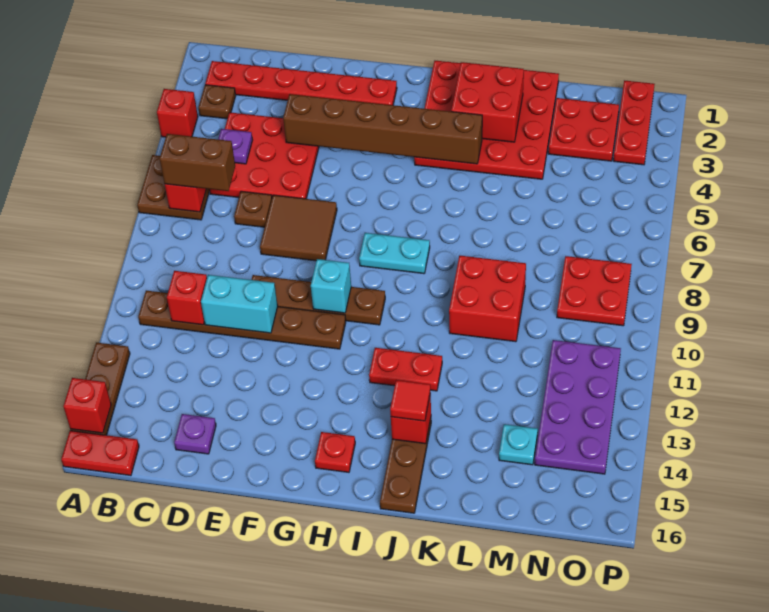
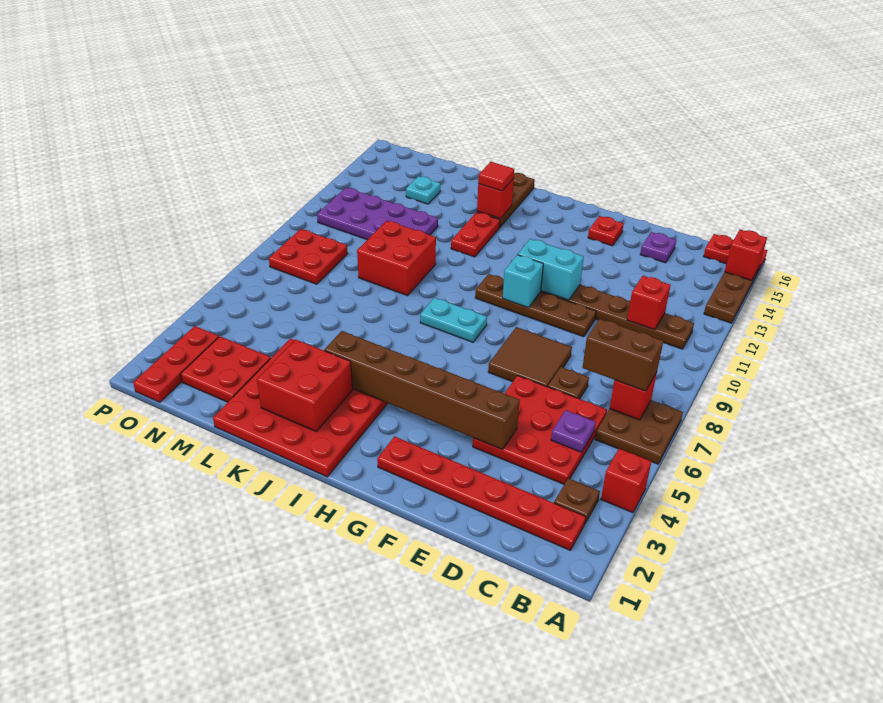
cyan brick D11:E11 level 2 -> cyan brick F11:G11 level 2
red plate H15 level 1 -> red plate F15 level 1
red plate I12:J12 level 1 -> red plate J12:J13 level 1
purple plate N11:O14 level 1 -> purple plate L11:O12 level 1

